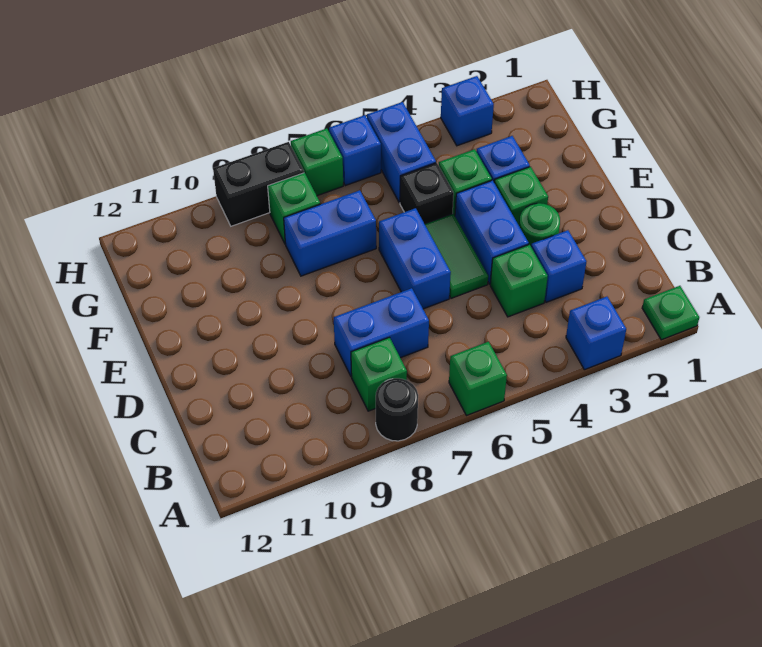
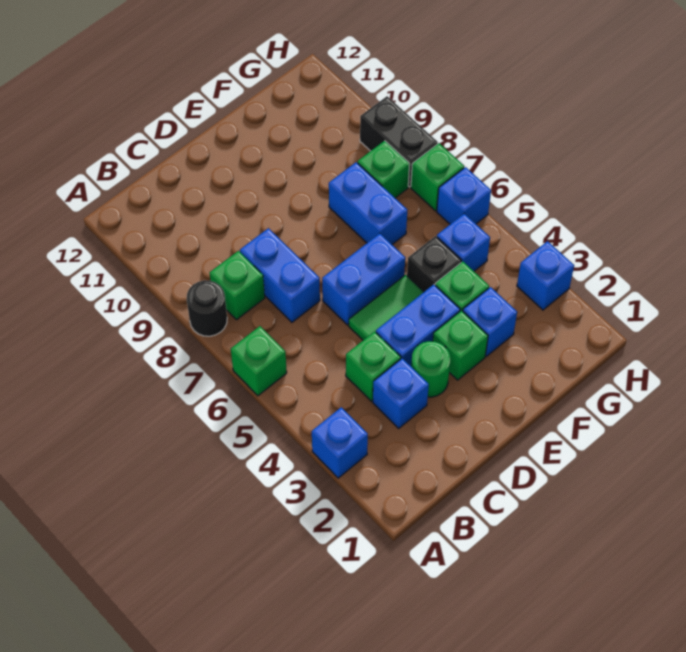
green plate A1 level 1 -> none
blue brick G5:H5 level 1 -> blue brick G5 level 1

